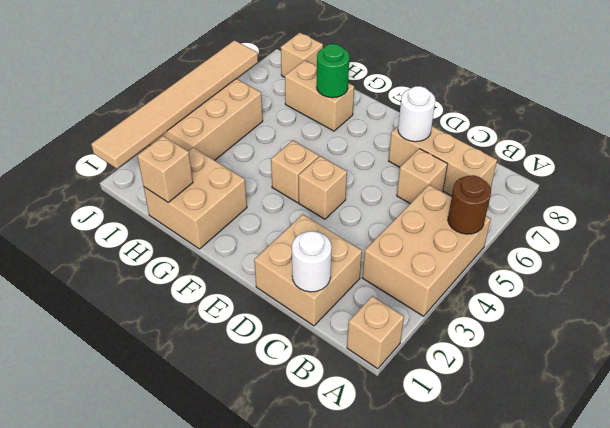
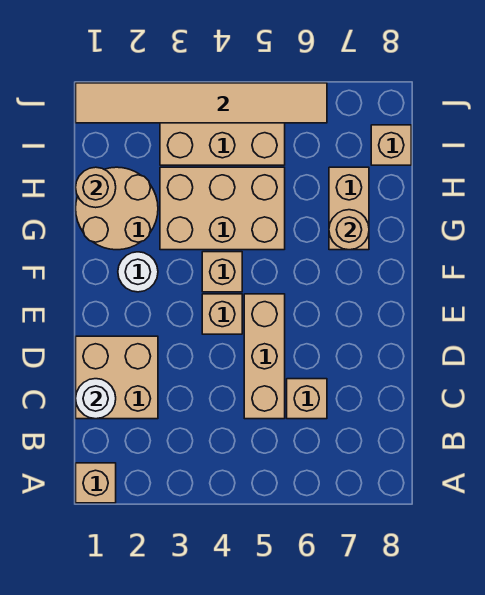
tan brick A3:B5 level 1 -> tan brick G3:H5 level 1
brown round brick A5 level 2 -> none
tan brick B7:D7 level 1 -> tan brick C5:E5 level 1
white round brick D7 level 2 -> white round brick F2 level 1
tan brick G1:H2 level 1 -> tan round brick G1:H2 level 1
green round brick G7 level 2 -> tan round brick G7 level 2
tan brick H1 level 2 -> tan round brick H1 level 2

